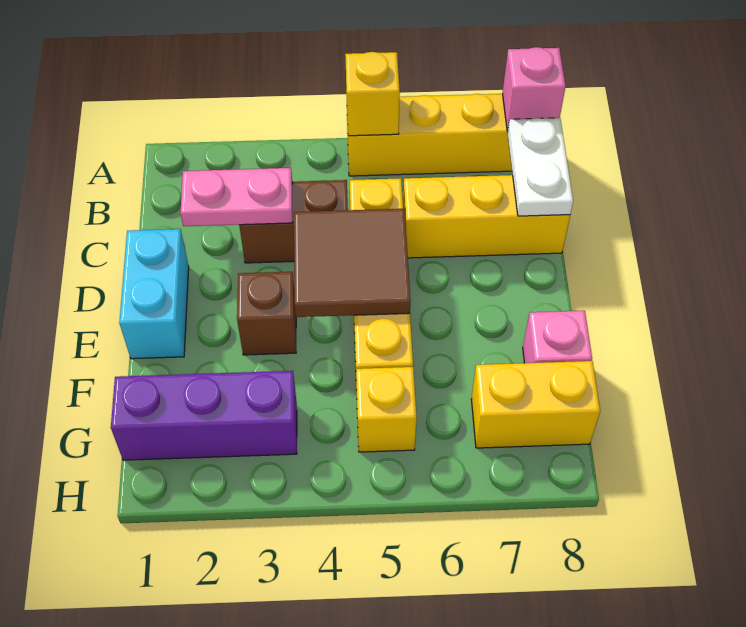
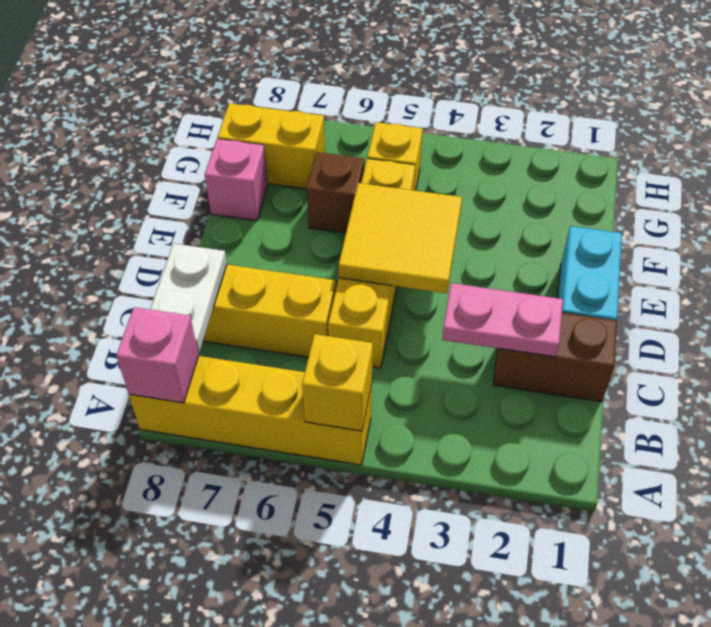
brown brick C3:C4 level 1 -> brown brick C1:C2 level 1
brown tile D4:E5 level 2 -> yellow tile D4:E5 level 2
brown brick E3 level 1 -> brown brick F6 level 1
purple brick G1:G3 level 1 -> none

